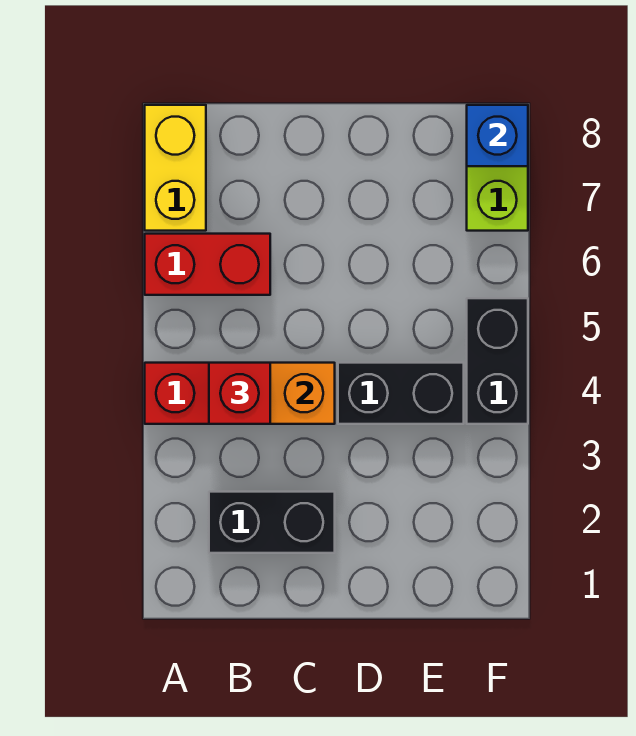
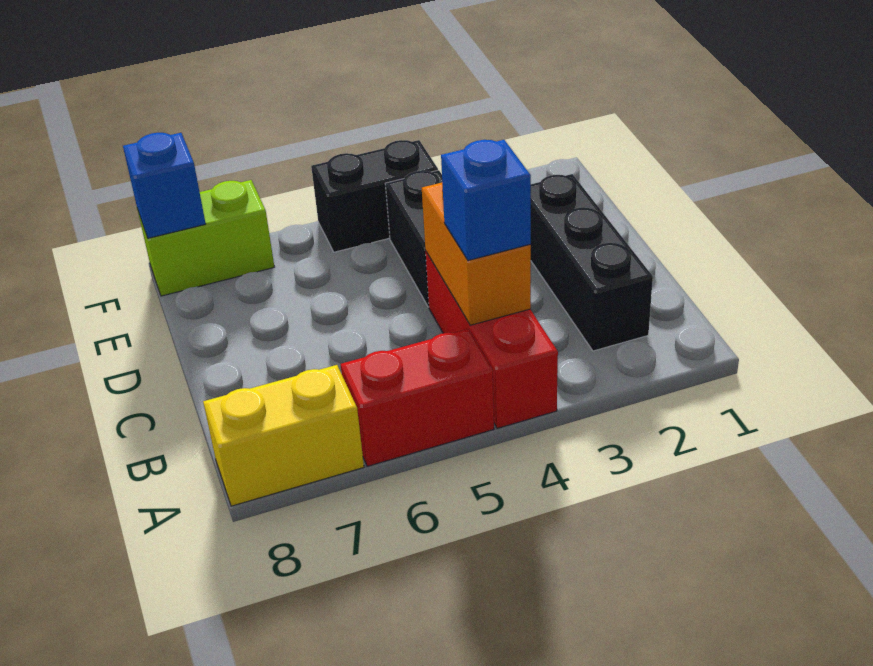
red brick A6:B6 level 1 -> red brick A5:A6 level 1
black brick B2:C2 level 1 -> black brick B2:D2 level 1
red brick B4 level 3 -> blue brick B4 level 3

